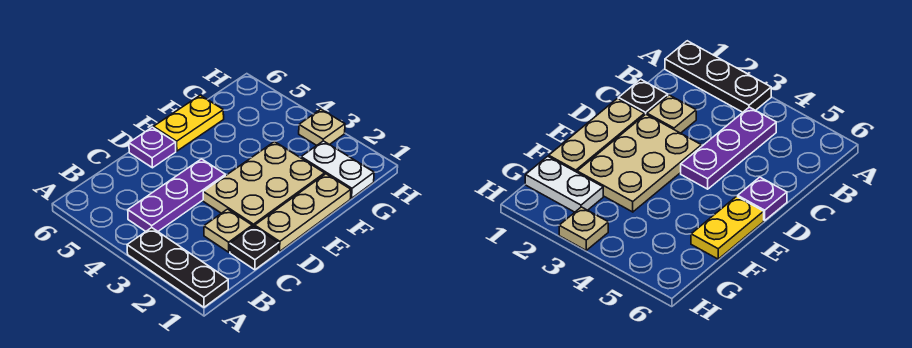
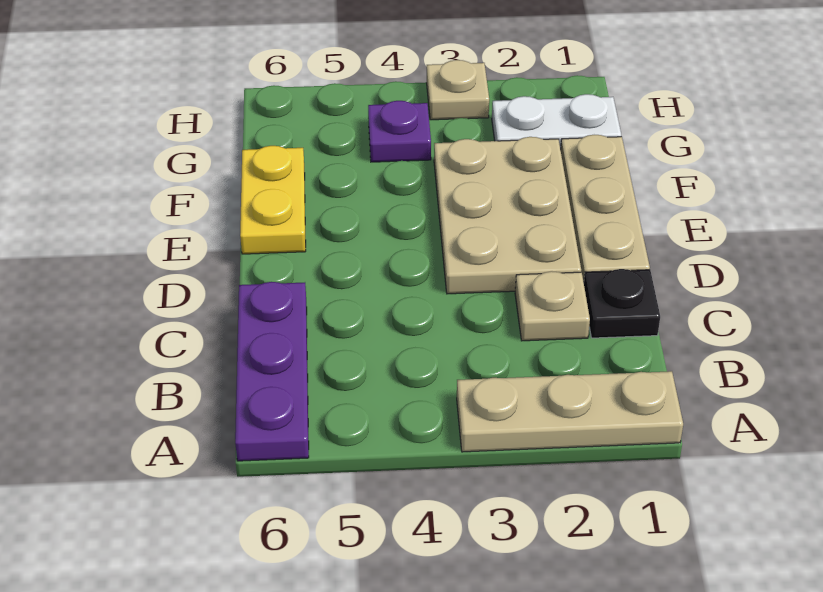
black plate A1:A3 level 1 -> tan plate A1:A3 level 1
purple plate B4:D4 level 1 -> purple plate A6:C6 level 1
purple plate D6 level 1 -> purple plate G4 level 1

